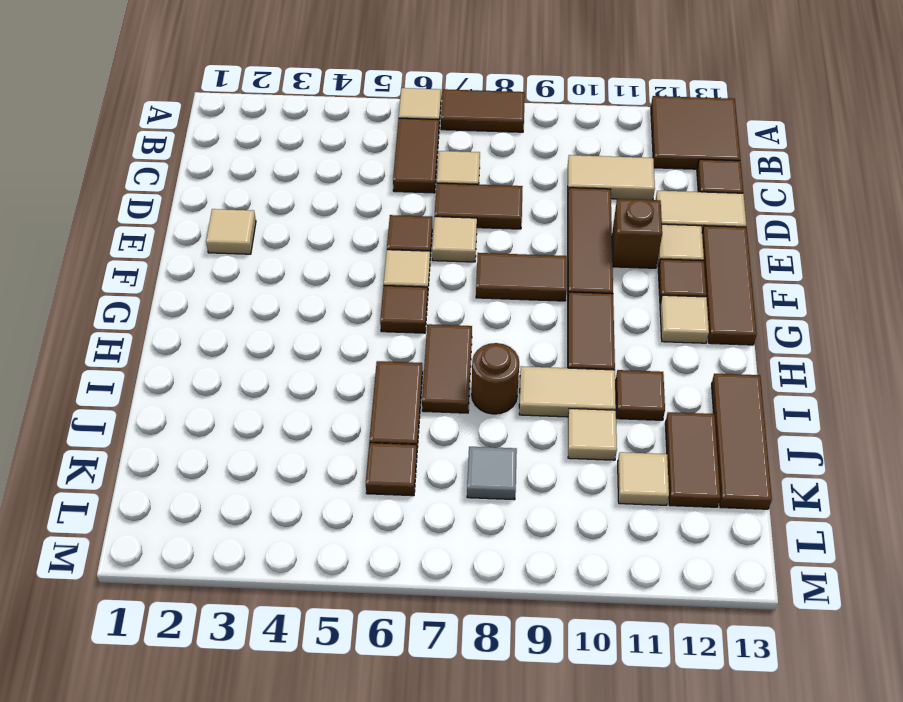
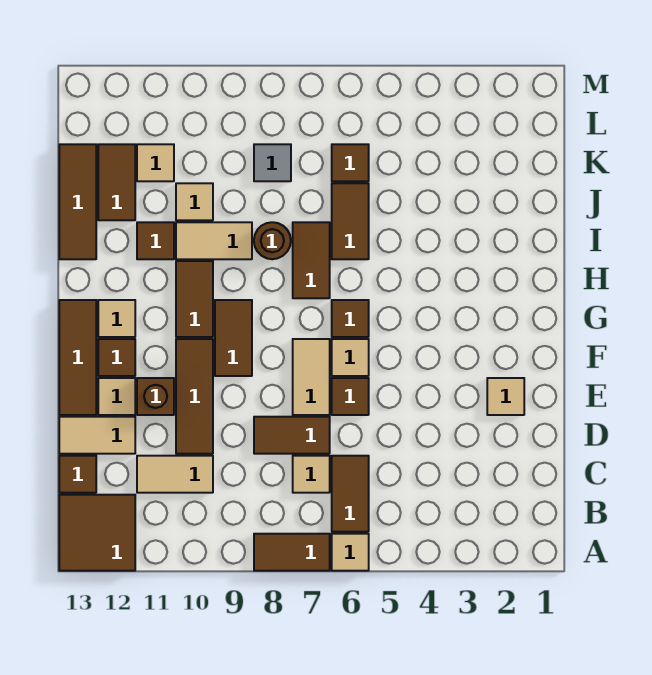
tan tile E7 level 1 -> tan tile E7:F7 level 1
brown tile F8:F9 level 1 -> brown tile F9:G9 level 1

